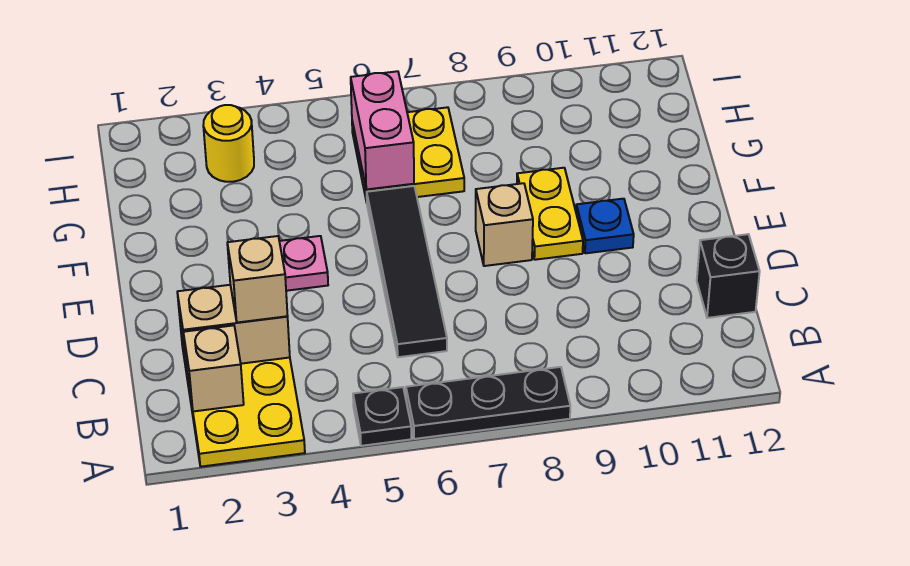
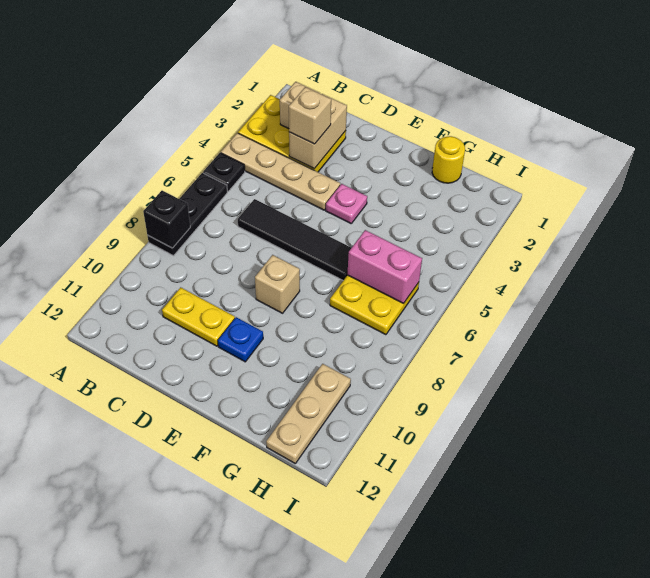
none -> tan plate A4:D4 level 1
black brick C12 level 1 -> black brick A8 level 2
yellow plate E9:F9 level 1 -> yellow plate C10:D10 level 1
yellow round brick H3 level 1 -> yellow round brick G1 level 1
none -> tan plate H10:H12 level 1

